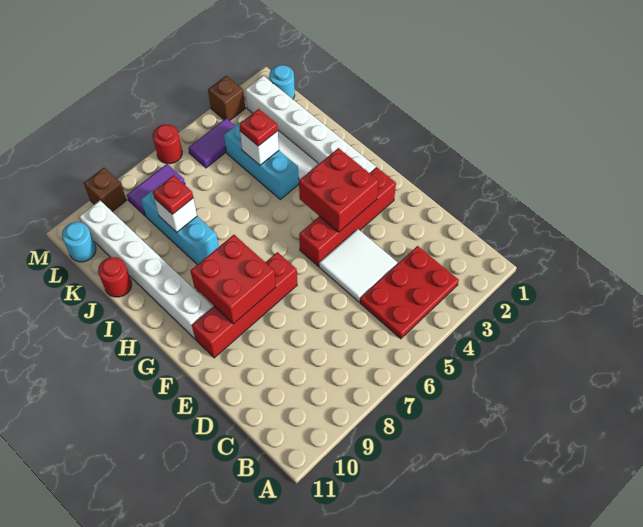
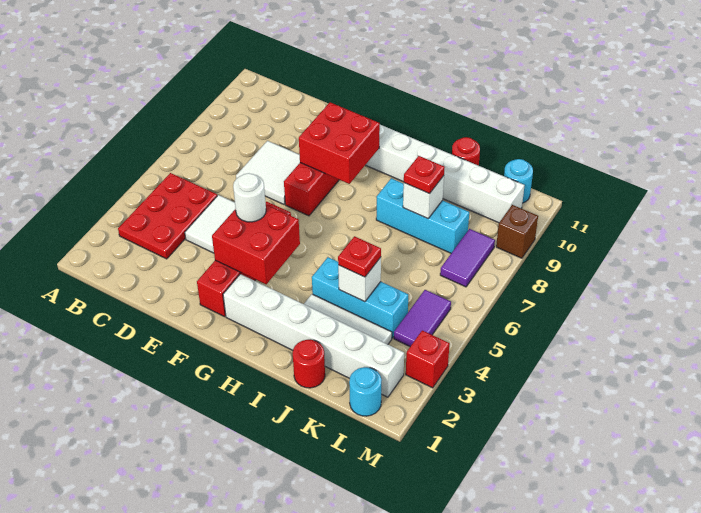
none -> white tile D7:E8 level 1
none -> white round brick F4 level 3
brown brick M3 level 1 -> red brick M3 level 1
red round brick M6 level 1 -> red round brick J1 level 1

